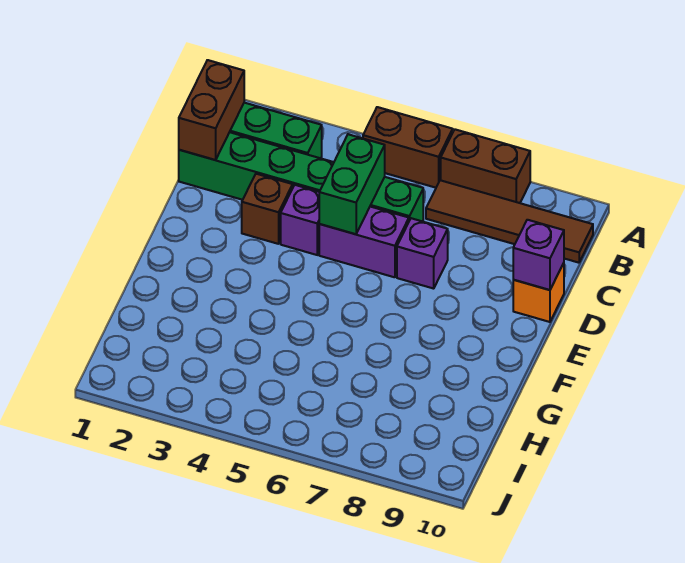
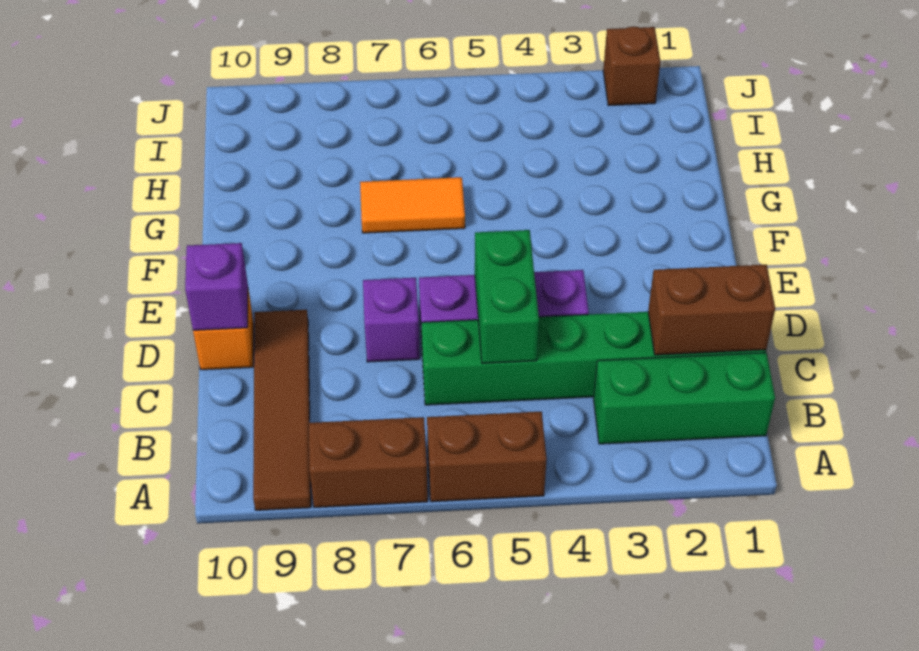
brown brick B1:C1 level 2 -> brown brick C1:C2 level 2
brown tile B7:B10 level 1 -> brown tile A9:D9 level 1
brown brick D3 level 1 -> brown brick J2 level 1
none -> orange tile G6:G7 level 1

